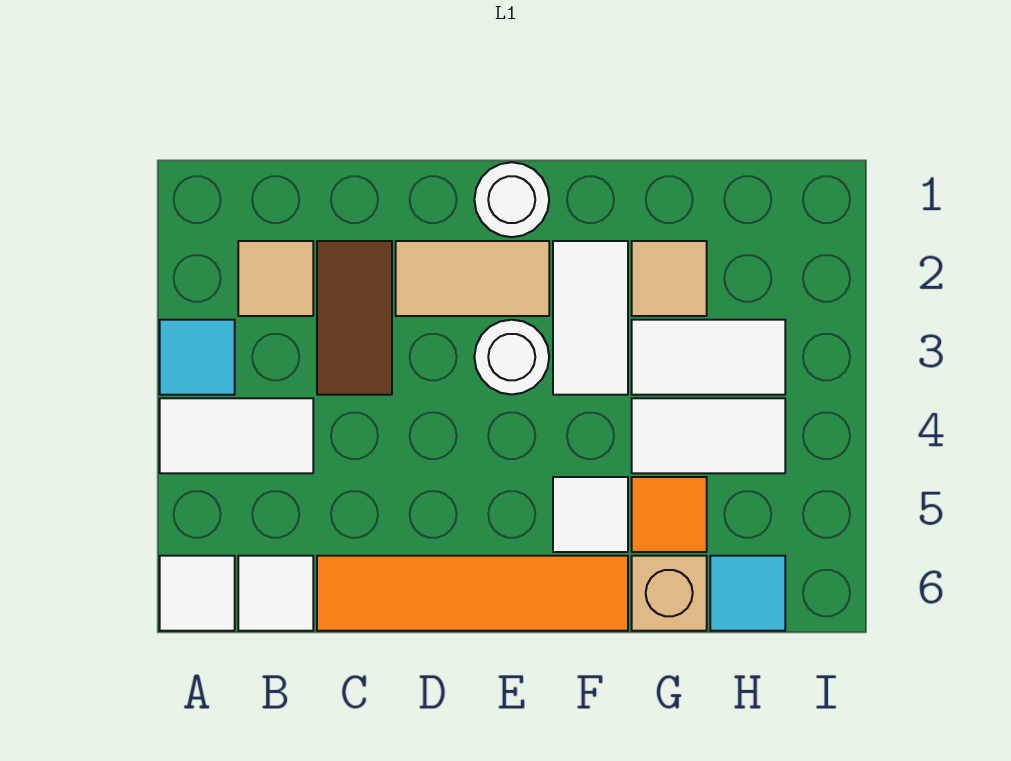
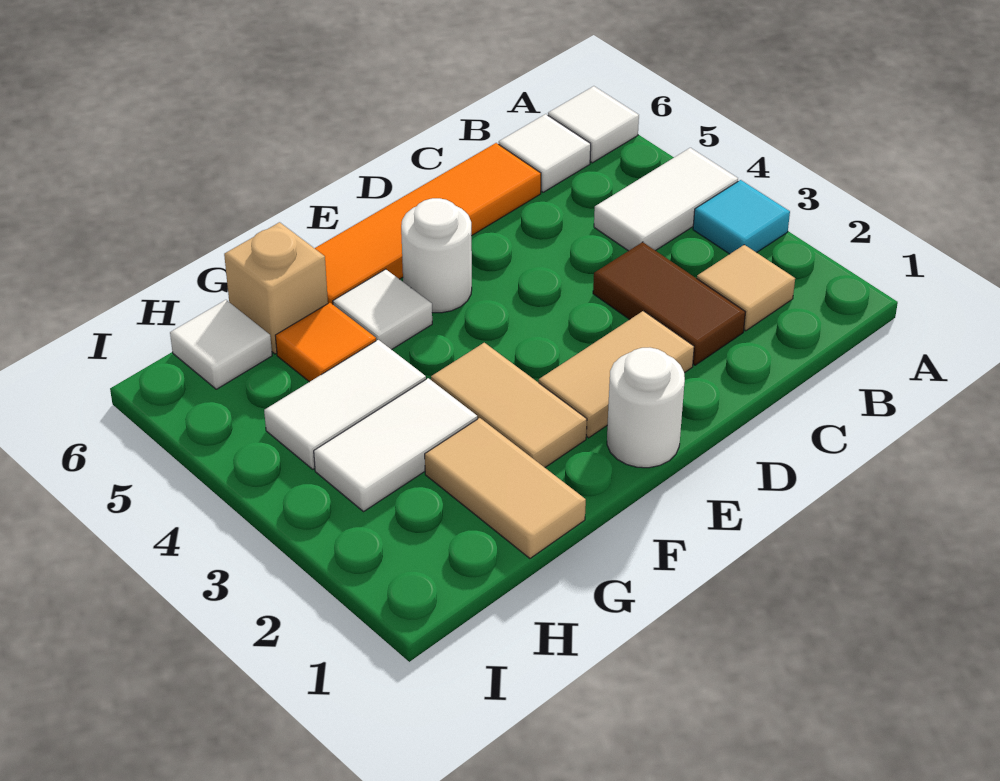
white round brick E3 level 1 -> white round brick E5 level 1
white tile F2:F3 level 1 -> tan tile F2:F3 level 1
tan tile G2 level 1 -> tan tile G1:G2 level 1
cyan tile H6 level 1 -> white tile H6 level 1

